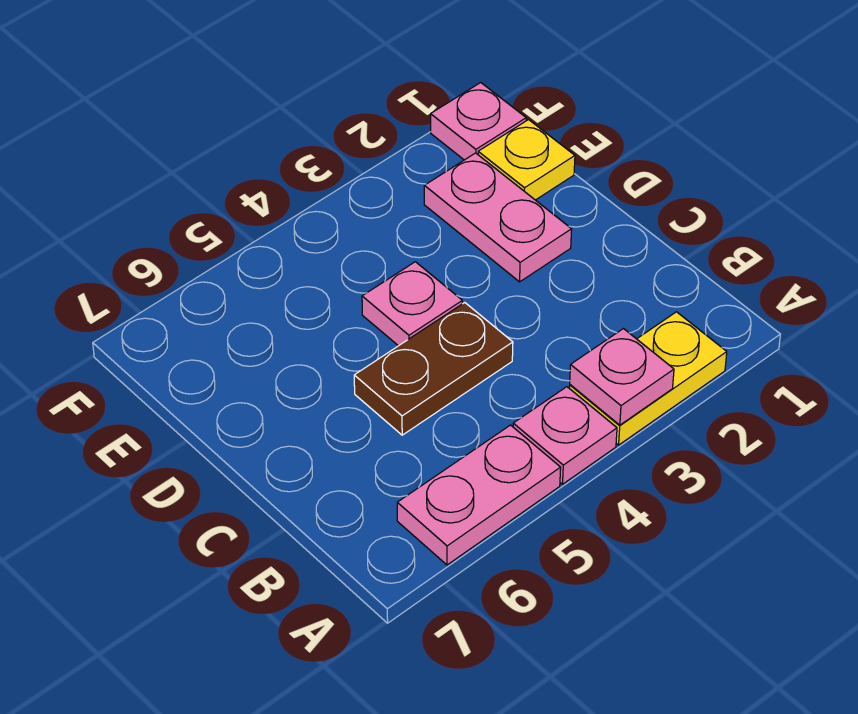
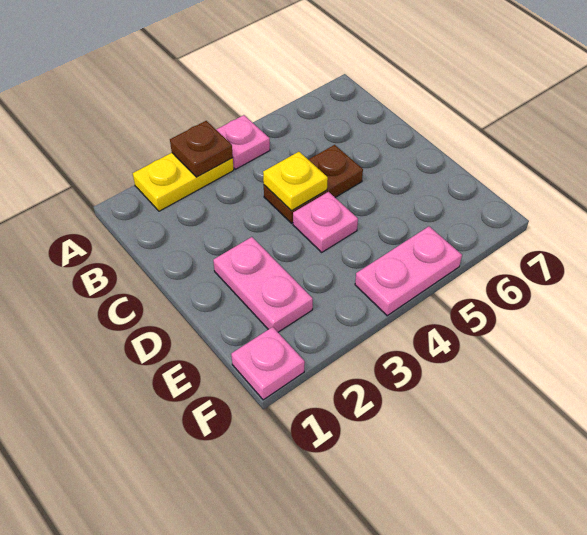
pink plate A3 level 2 -> brown plate A3 level 2
pink plate A5:A6 level 1 -> pink plate F4:F5 level 1
yellow plate E1 level 1 -> yellow plate C4 level 2

